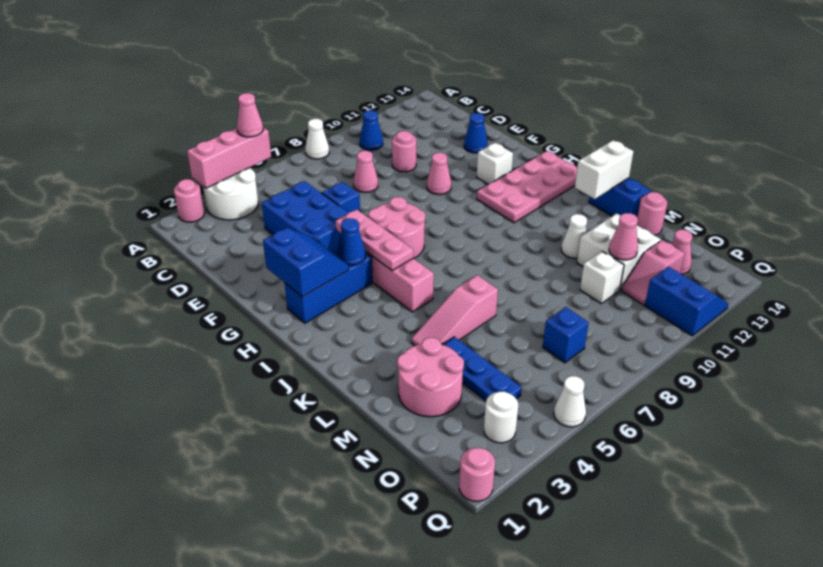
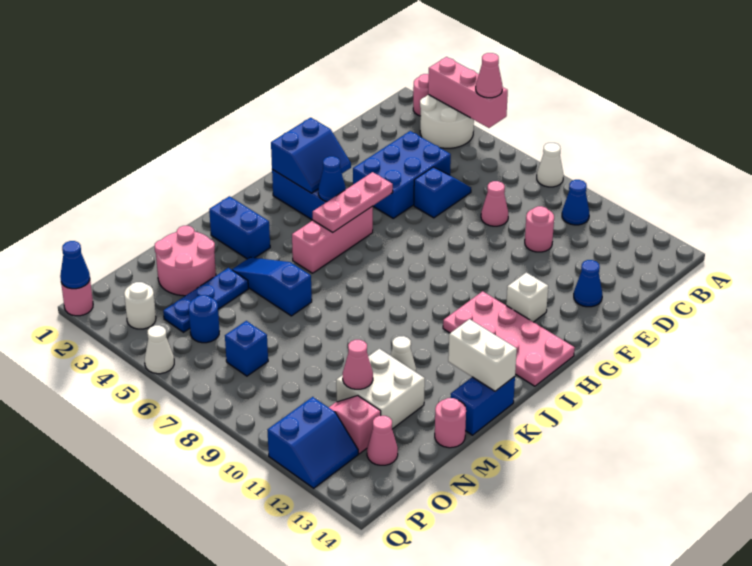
pink cone F10 level 1 -> none
pink round brick G6:H7 level 1 -> none
none -> blue brick K2:K3 level 1
pink slope L4:L6 level 1 top 6 -> blue slope L4:L6 level 1 top 6
white brick N10 level 1 -> none
none -> blue round brick O5 level 1
none -> blue cone Q1 level 2

